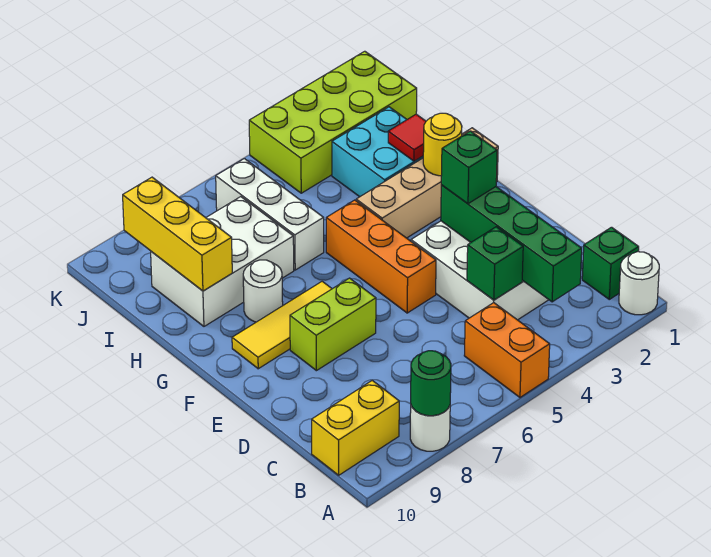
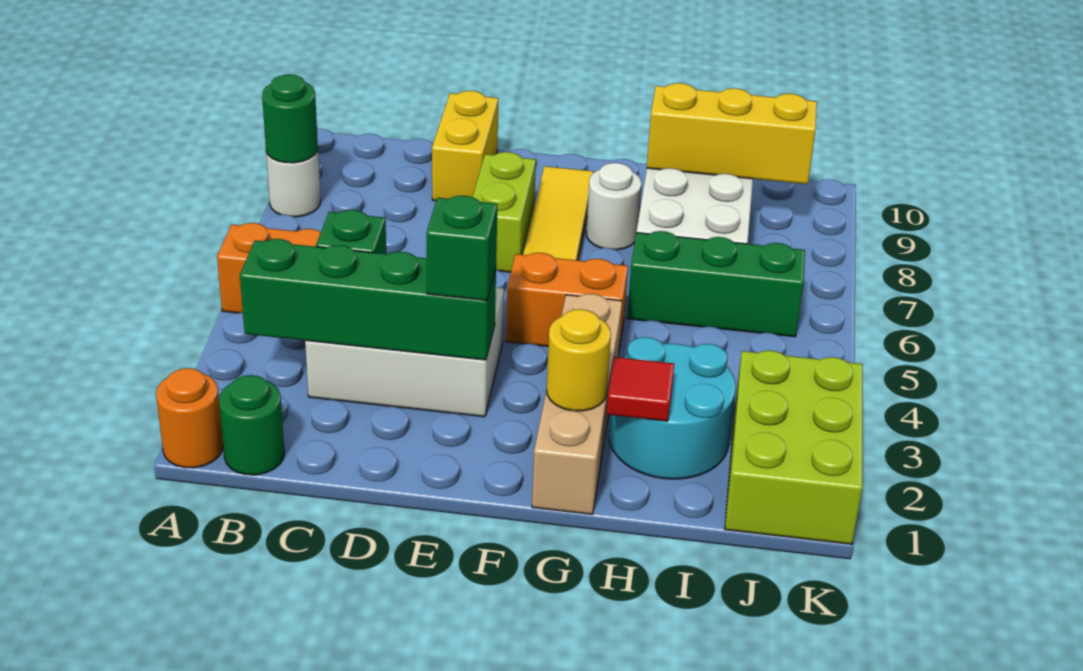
white round brick A1 level 1 -> orange round brick A1 level 1
green brick B1 level 1 -> green round brick B1 level 1
yellow brick B9:B10 level 1 -> yellow brick D9:D10 level 1
orange brick E5:G5 level 1 -> orange brick F5:G5 level 1
cyan brick H2:I3 level 1 -> cyan round brick H2:I3 level 1
white brick H6:J6 level 1 -> green brick H6:J6 level 1
lime brick J1:K4 level 1 -> lime brick J1:K3 level 1

